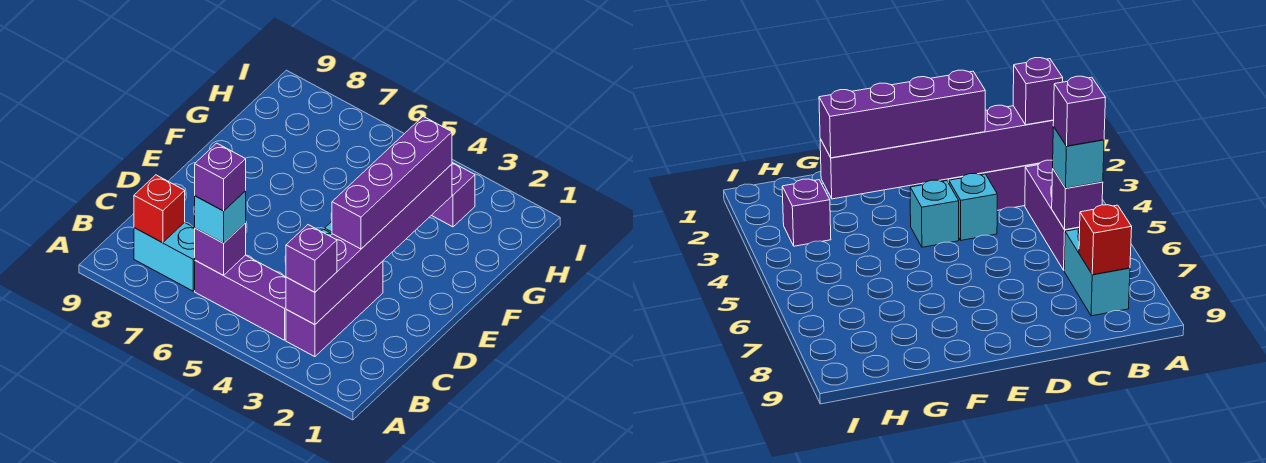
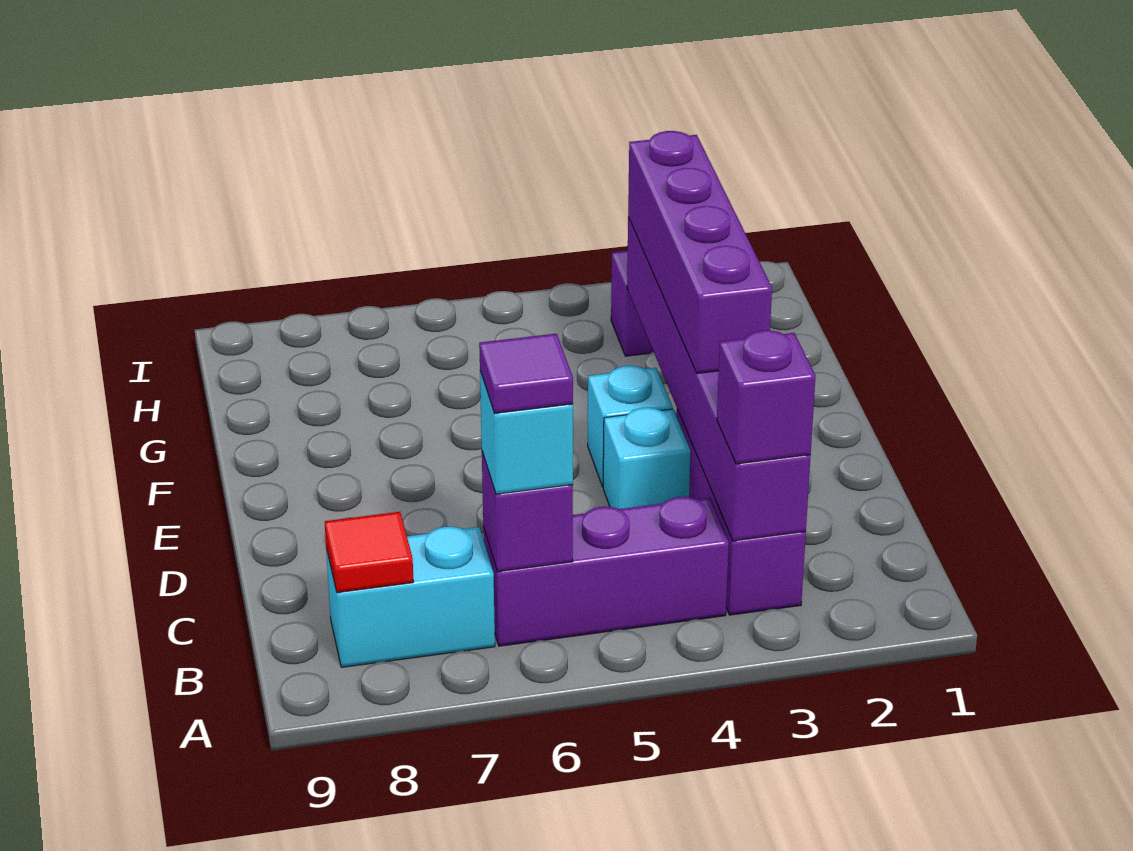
purple brick B6 level 4 -> purple tile B6 level 4
red brick B8 level 2 -> red tile B8 level 2

